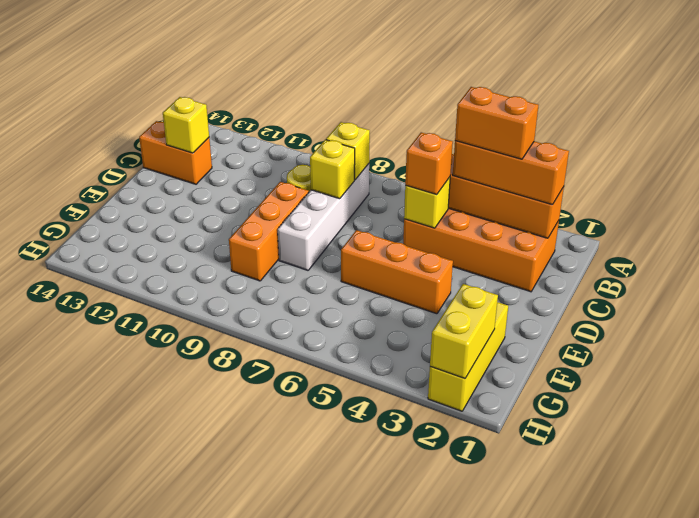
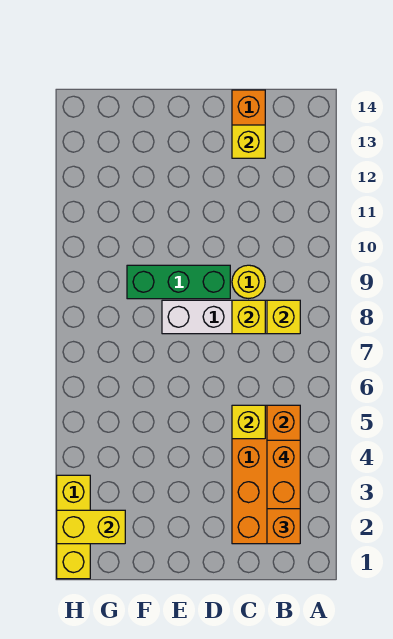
orange brick C5 level 3 -> none
orange brick D9:F9 level 1 -> green brick D9:F9 level 1
orange brick E4:E6 level 1 -> none
yellow brick F2:H2 level 1 -> yellow brick H1:H3 level 1

